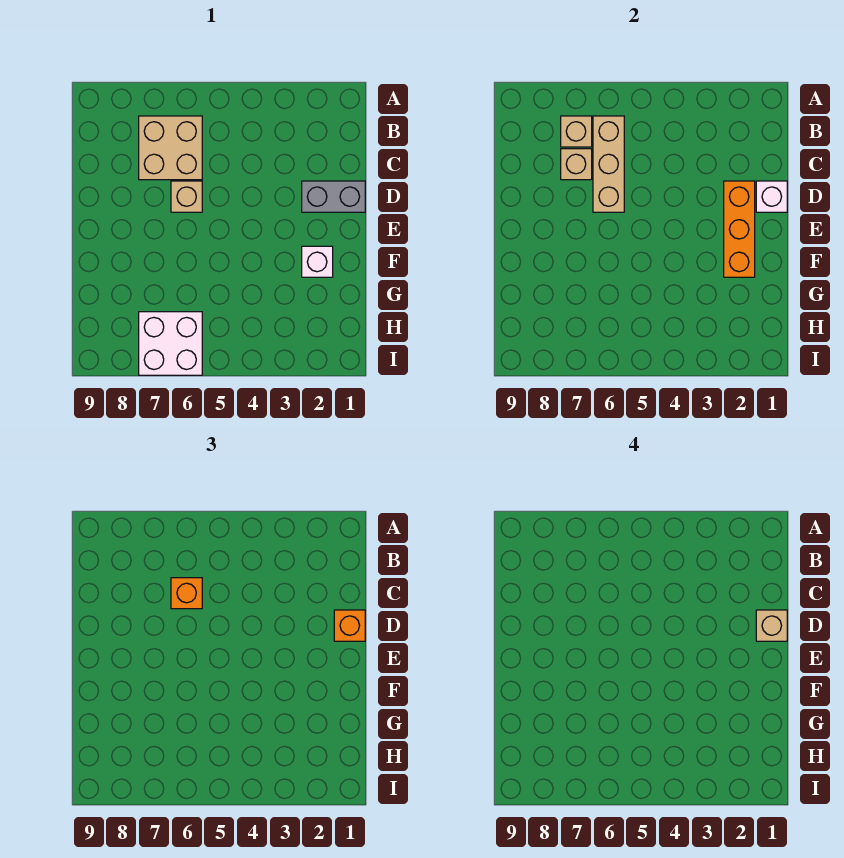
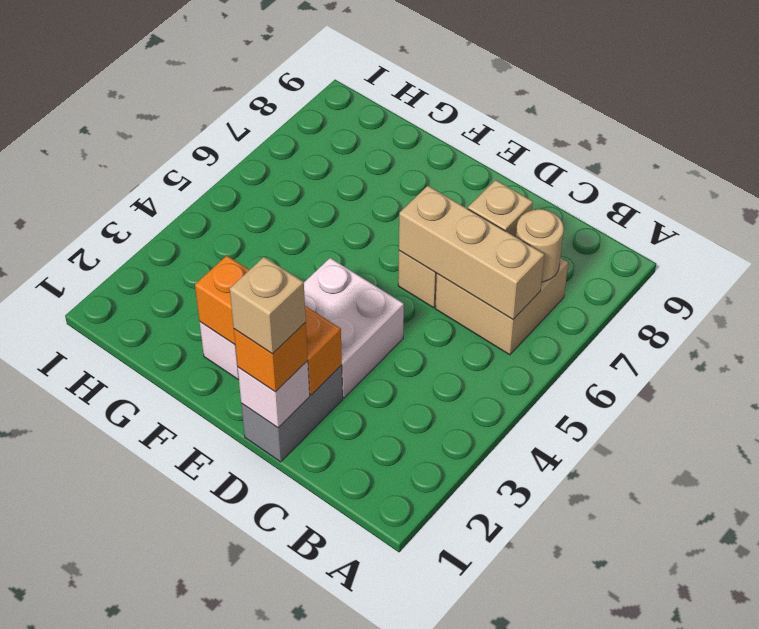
tan brick B7 level 2 -> tan round brick B7 level 2
orange brick C6 level 3 -> none
white brick H6:I7 level 1 -> white brick D3:E4 level 1

